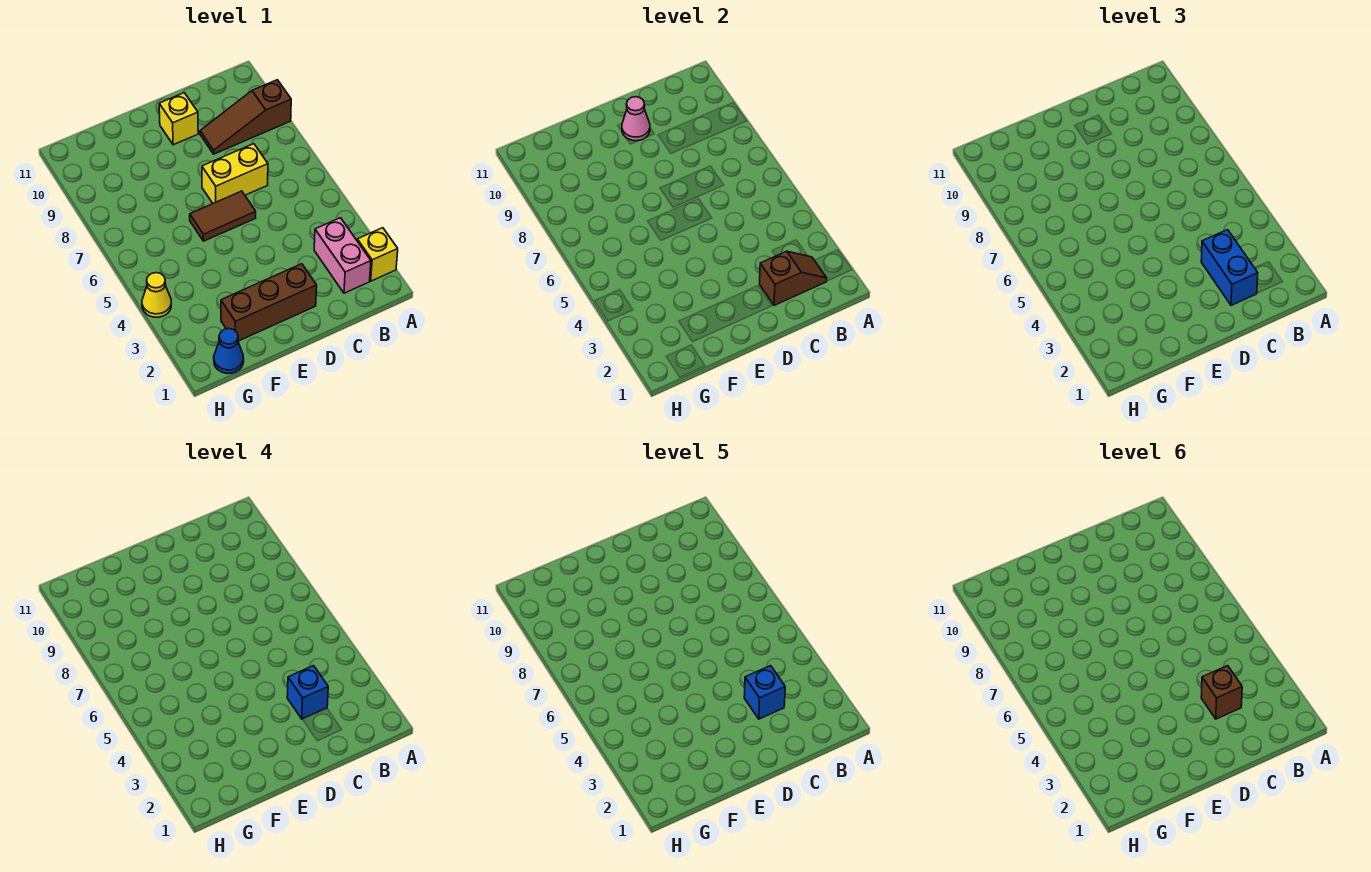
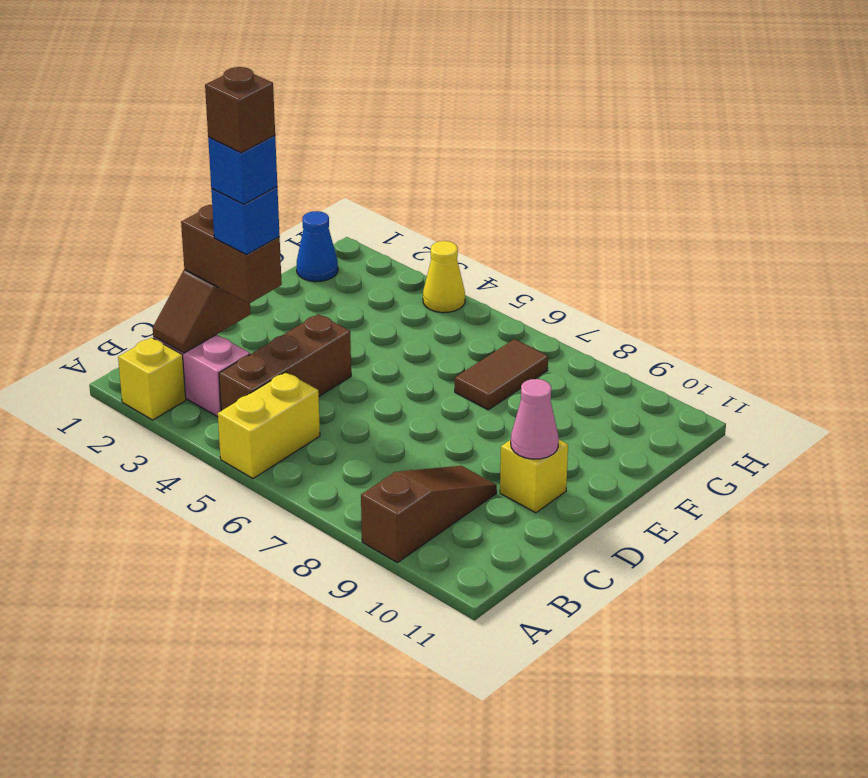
blue brick C2:C3 level 3 -> brown brick C2:C3 level 3
yellow brick C7:D7 level 1 -> yellow brick A5:B5 level 1
brown brick D2:F2 level 1 -> brown brick B4:D4 level 1
brown tile D6:E6 level 1 -> brown tile F7:G7 level 1

